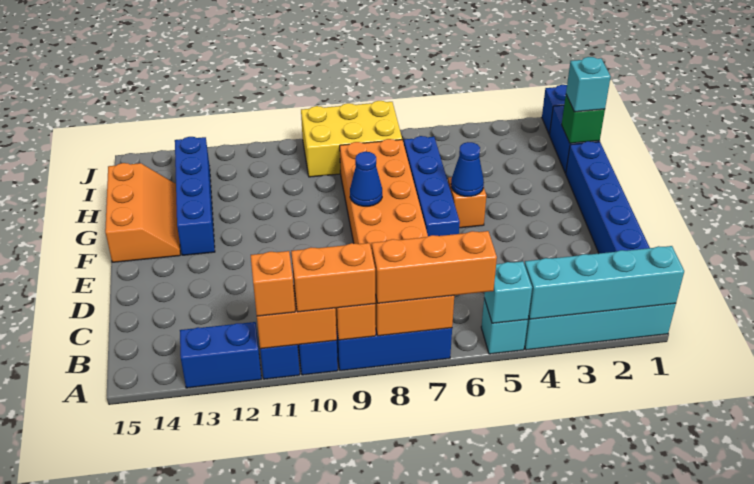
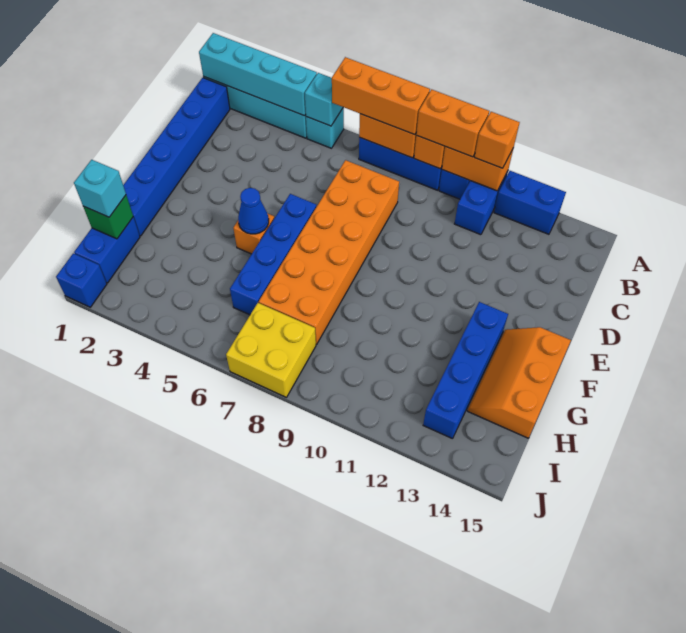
blue cone F8 level 2 -> none
yellow brick I7:J9 level 1 -> yellow brick I7:J8 level 1

